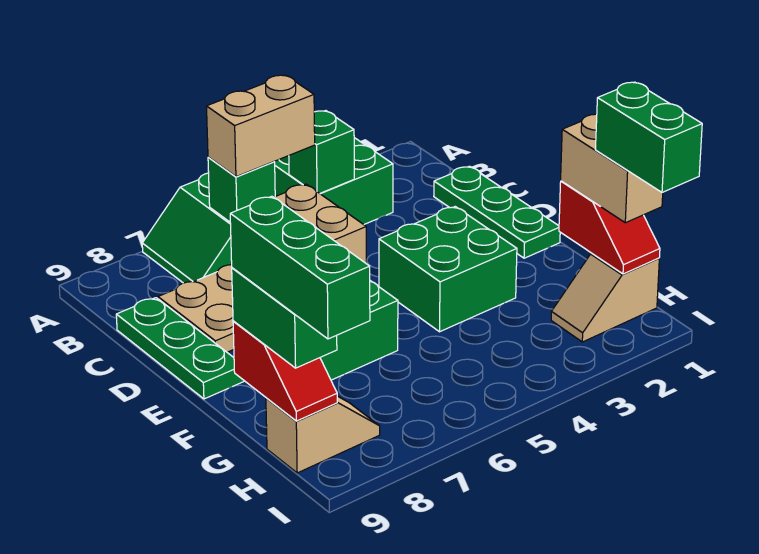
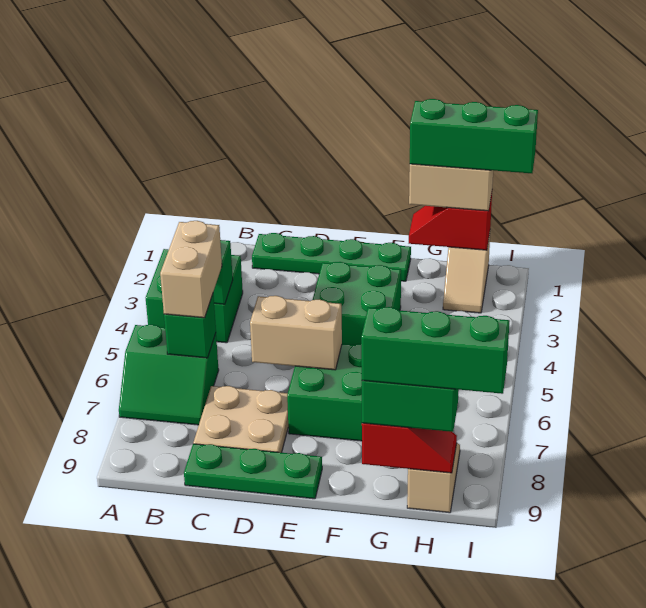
green plate C1:E1 level 1 -> green plate C1:F1 level 1
red slope G1:H1 level 2 top G -> red slope G1:H1 level 2 top H
green brick H1:I1 level 4 -> green brick G1:I1 level 4

